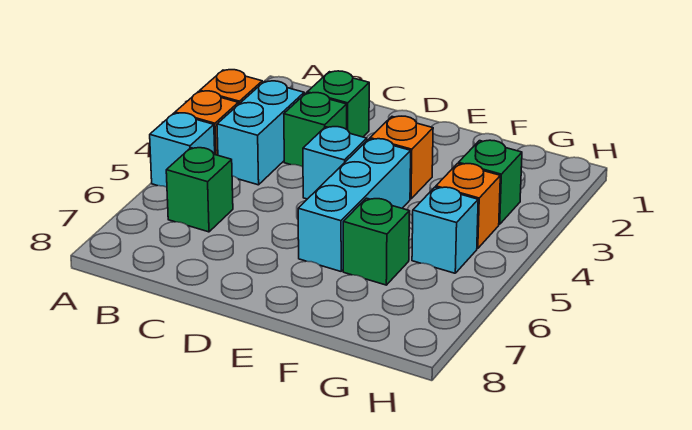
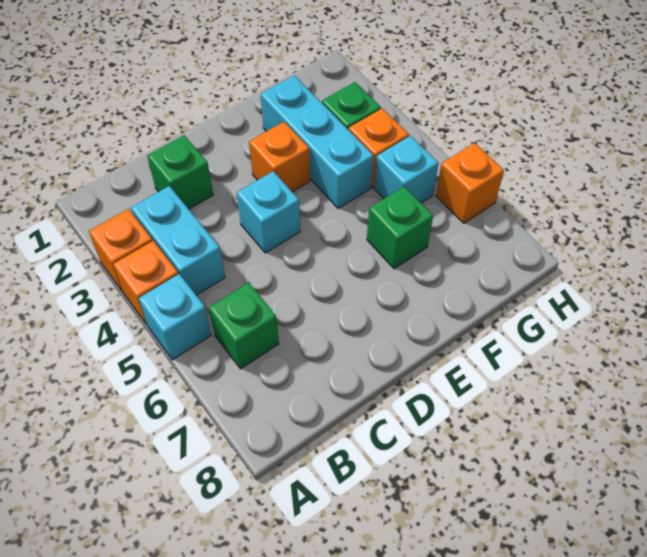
green brick C3 level 1 -> none
cyan brick E4:E6 level 1 -> cyan brick F2:F4 level 1
none -> orange brick H6 level 1

